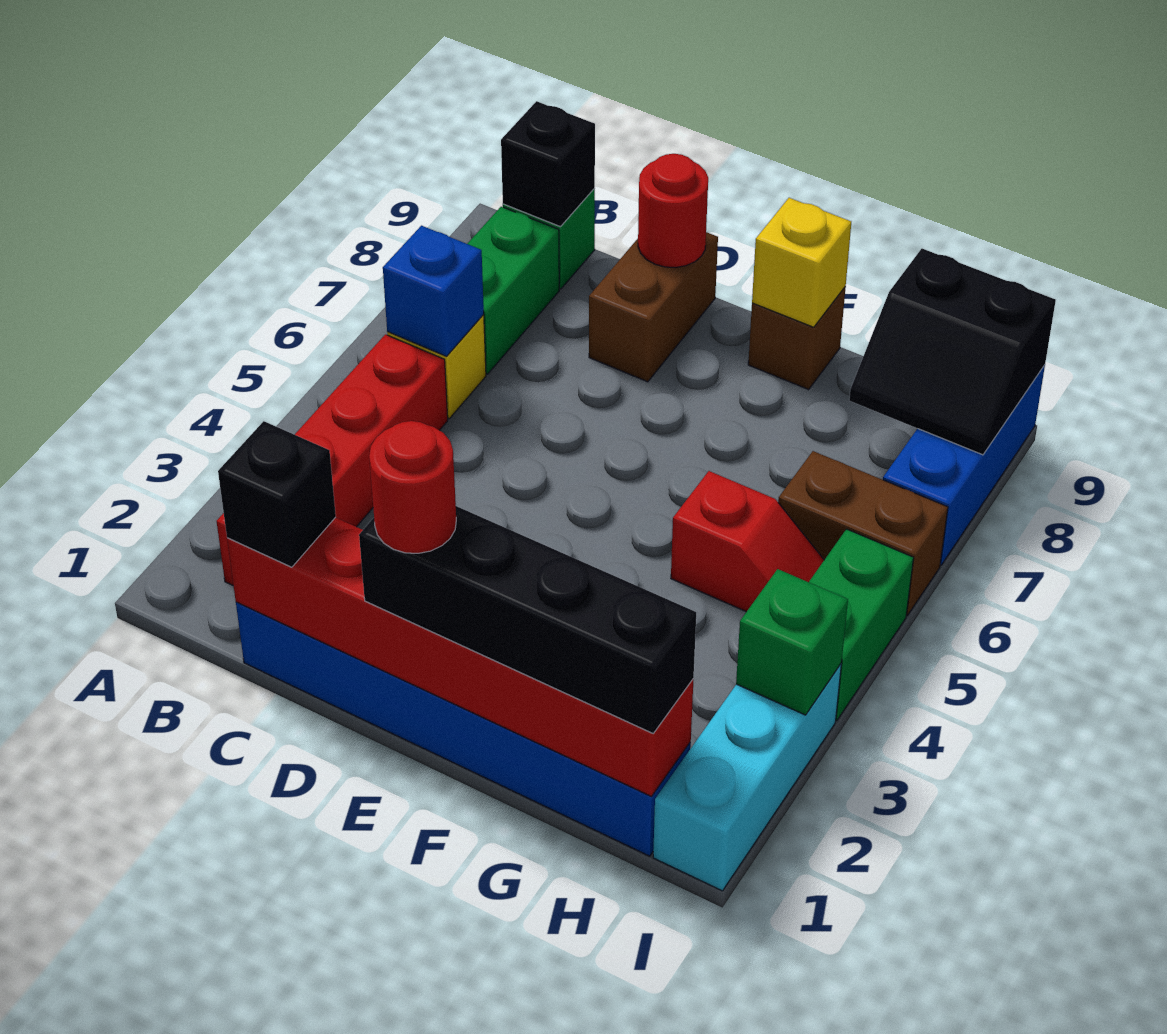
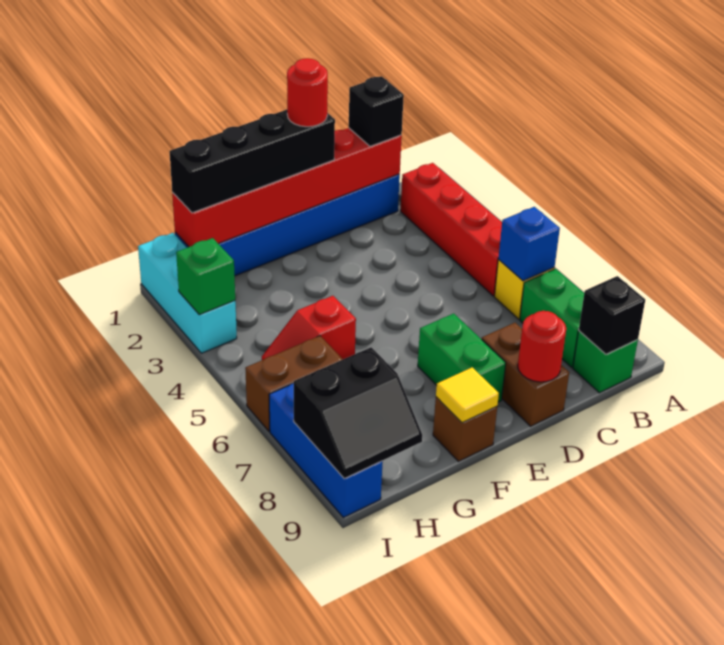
yellow brick F9 level 2 -> yellow tile F9 level 2
black slope H8:I9 level 2 top 9 -> black slope H8:I9 level 2 top 8
green brick I4:I5 level 1 -> green brick E7:E8 level 1

